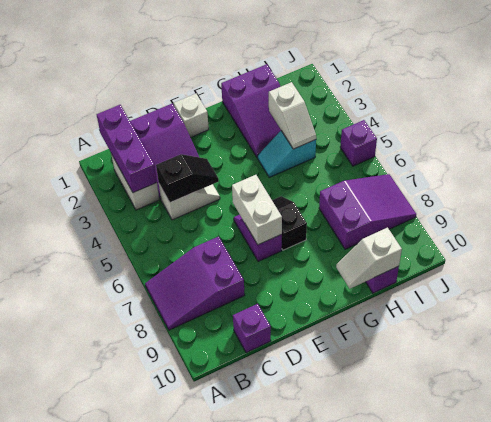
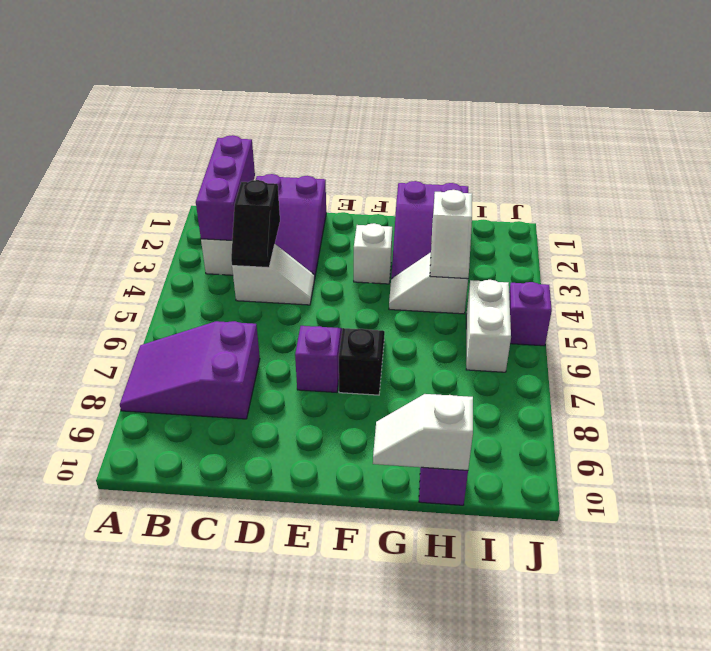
black slope C4:D4 level 2 top C -> black slope C3:C4 level 2 top 3
purple brick C10 level 1 -> none
white brick E1 level 1 -> white brick F3 level 1
white brick E6:E7 level 2 -> white brick I5:I6 level 1
cyan slope G4:H4 level 1 top H -> white slope G4:H4 level 1 top H
purple slope H7:J8 level 1 top H -> none

